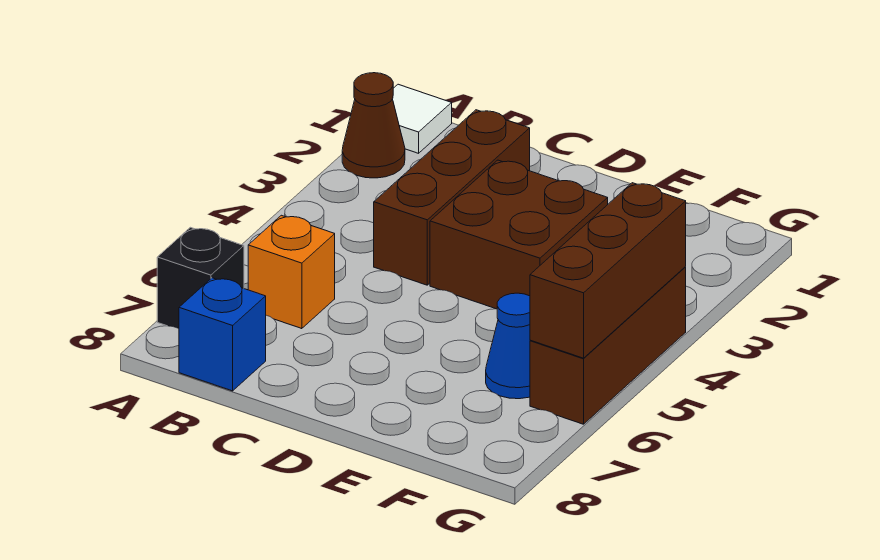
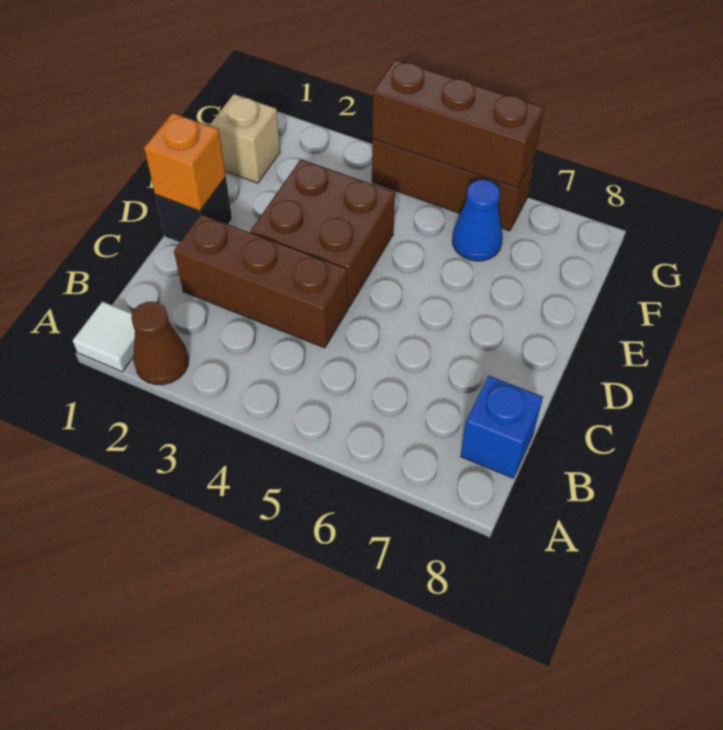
black brick A7 level 1 -> black brick D1 level 1
orange brick B6 level 1 -> orange brick D1 level 2
none -> tan brick F1 level 1

